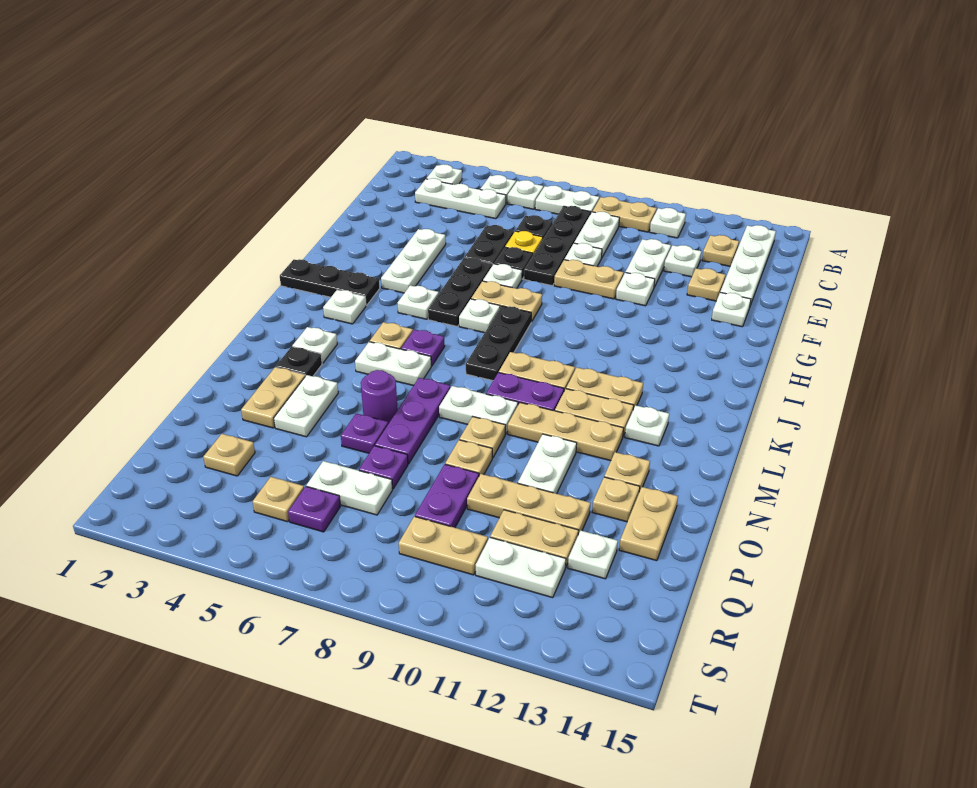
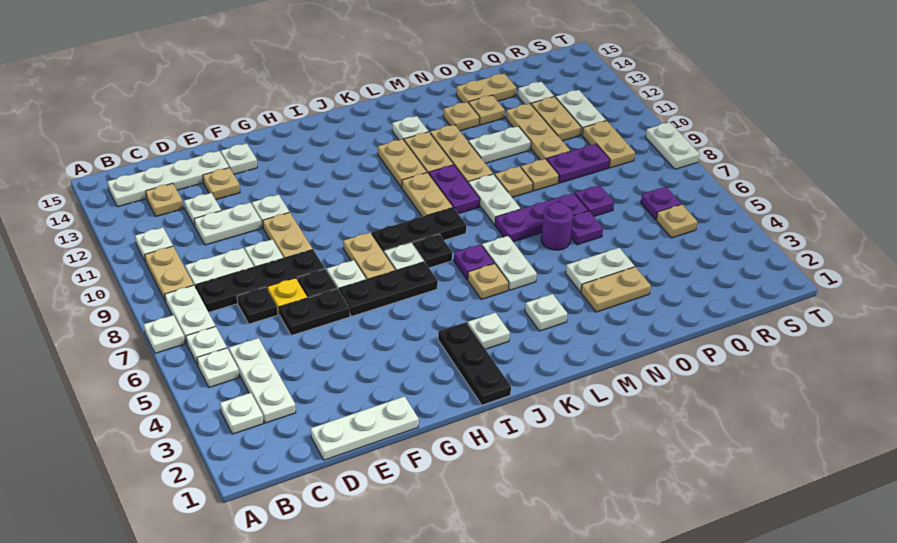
white plate F4:H4 level 1 -> white plate D1:F1 level 1
white plate I5 level 1 -> white plate A7 level 1
black plate M3 level 1 -> black plate J7 level 1
tan plate Q3 level 1 -> none
white plate Q6:Q7 level 1 -> white plate T8:T9 level 1

